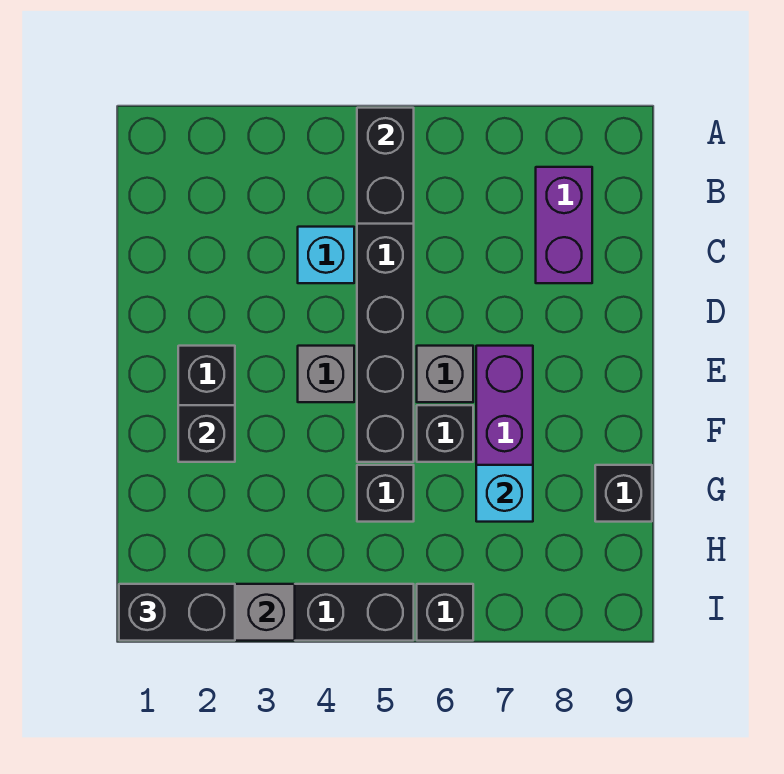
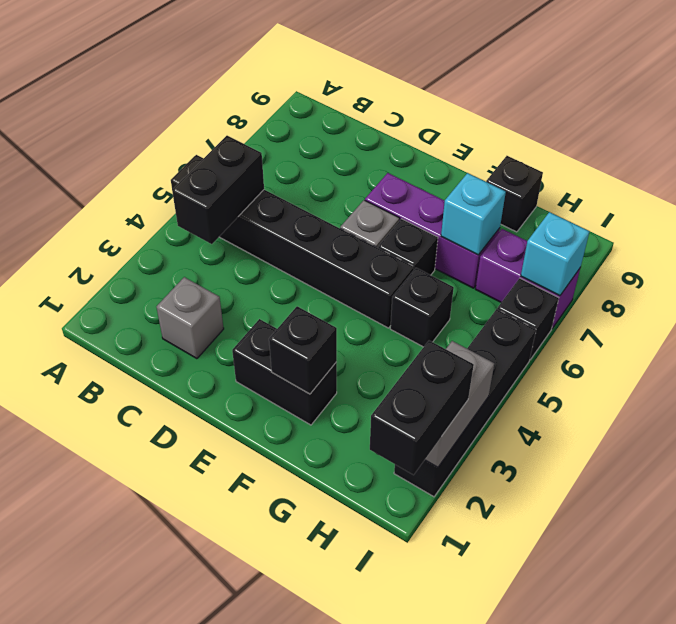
black brick A5:B5 level 2 -> black brick B4:B5 level 2
purple brick B8:C8 level 1 -> purple brick H7:I7 level 1
cyan brick C4 level 1 -> cyan brick I7 level 2
grey brick E4 level 1 -> grey brick C2 level 1

